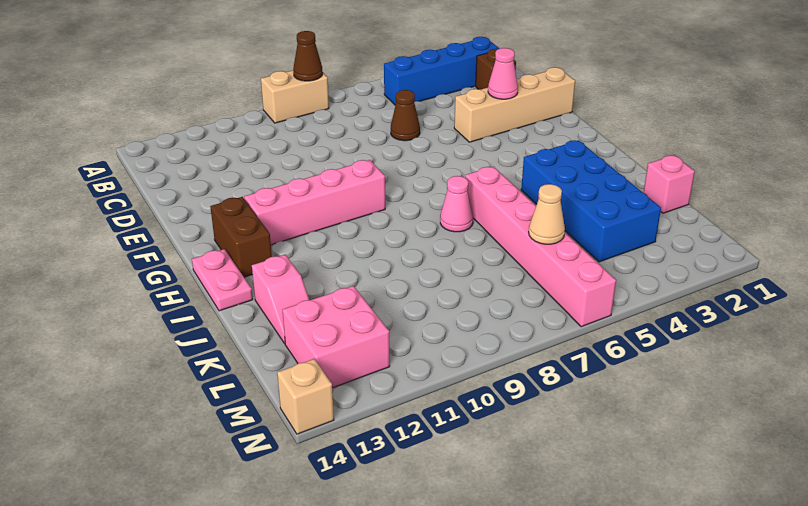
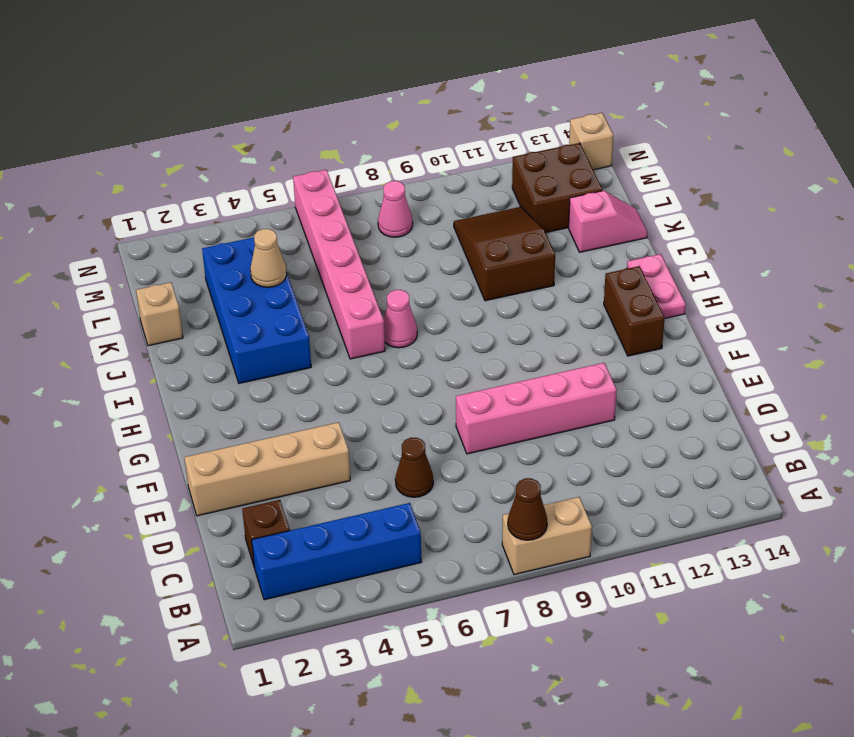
pink cone E3 level 2 -> pink cone M8 level 1
pink brick G9:G12 level 1 -> pink brick E8:E11 level 1
none -> brown slope J10:L11 level 1 top J
pink slope J13:K13 level 1 top J -> pink slope K13:K14 level 1 top 13
pink brick K1 level 1 -> tan brick K1 level 1
tan cone L6 level 2 -> tan cone K4 level 2
pink brick L12:M13 level 1 -> brown brick L12:M13 level 1

